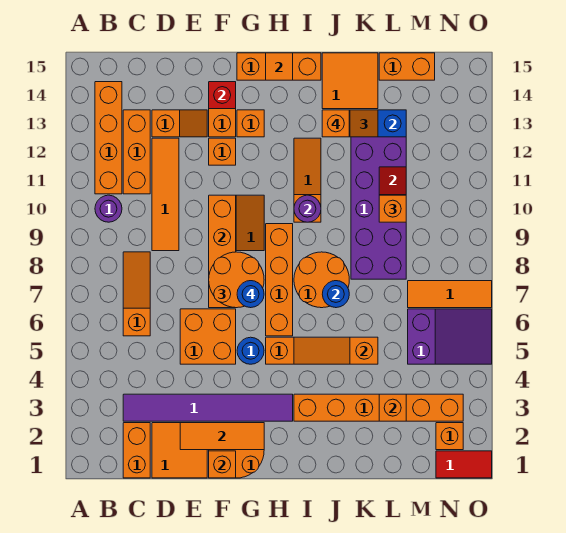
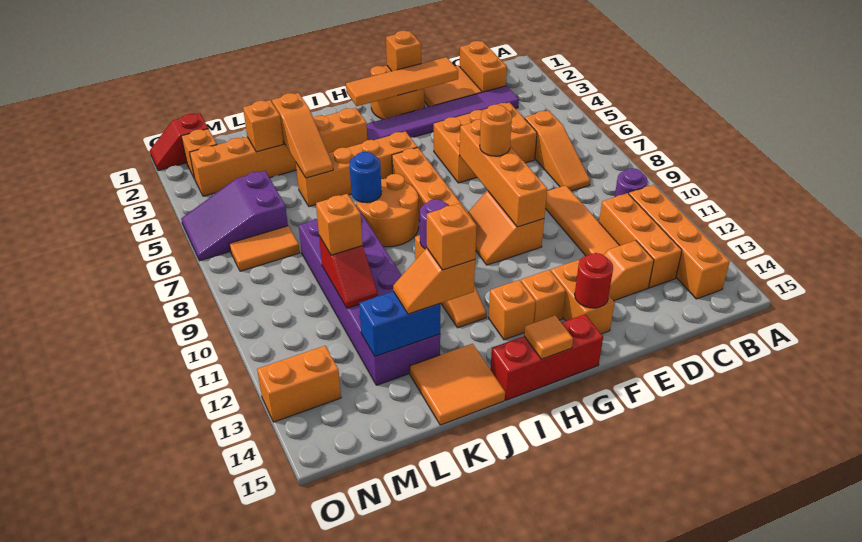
orange tile E2:G2 level 2 -> orange tile E2:H2 level 2
orange brick E5:F6 level 1 -> orange brick D5:F6 level 1
orange round brick F7:G8 level 3 -> orange round brick F8 level 3
orange brick F12 level 1 -> orange brick H13 level 1
red brick F14 level 2 -> red round brick F14 level 2
blue round brick G5 level 1 -> none
blue round brick G7 level 4 -> none
orange brick G15:I15 level 1 -> red brick G15:I15 level 1
orange slope I5:K5 level 2 top K -> orange slope K3:K5 level 2 top 3
orange brick L15:M15 level 1 -> orange brick N13:O13 level 1
orange tile M7:O7 level 1 -> orange tile M7:N7 level 1
red tile N1:O1 level 1 -> red slope N1:O1 level 1 top N

